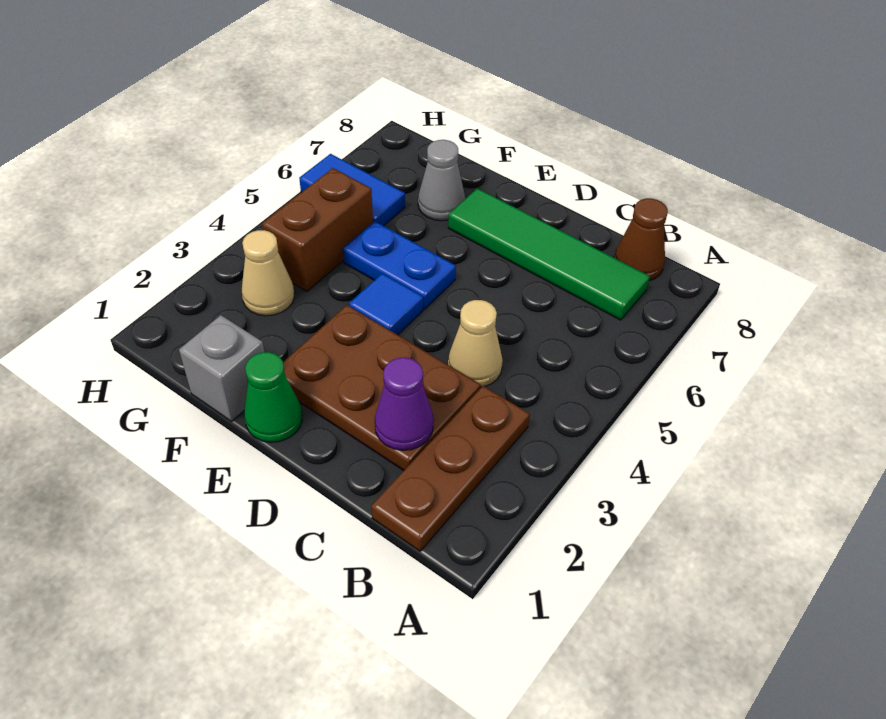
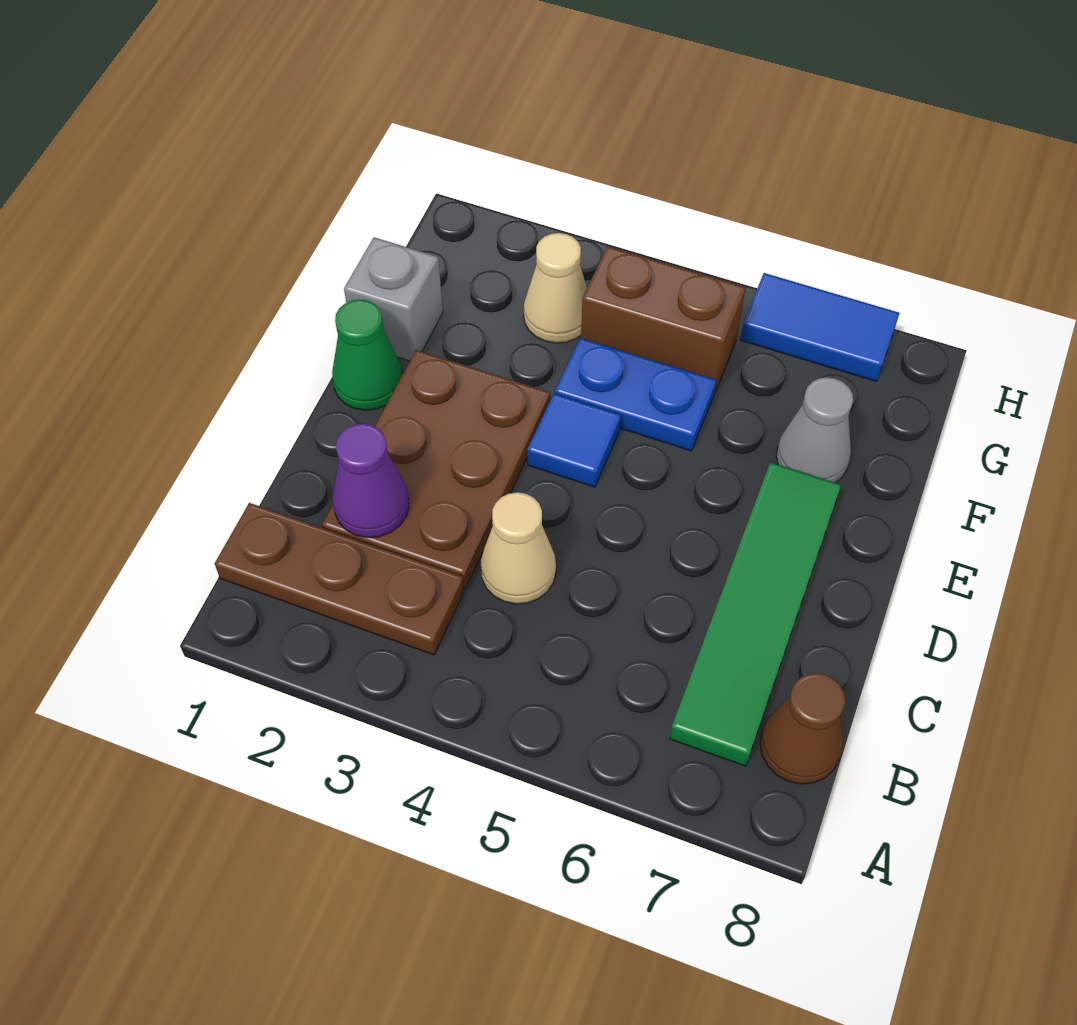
blue plate E5:F5 level 1 -> blue plate F4:F5 level 1
blue tile G6:H6 level 1 -> blue tile H6:H7 level 1

